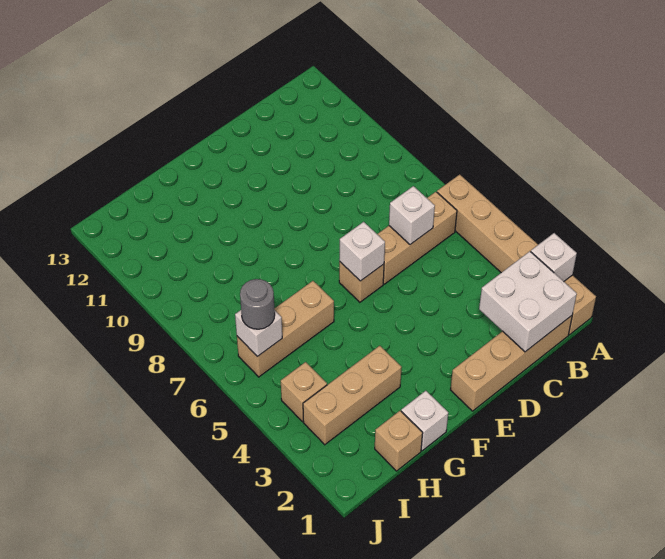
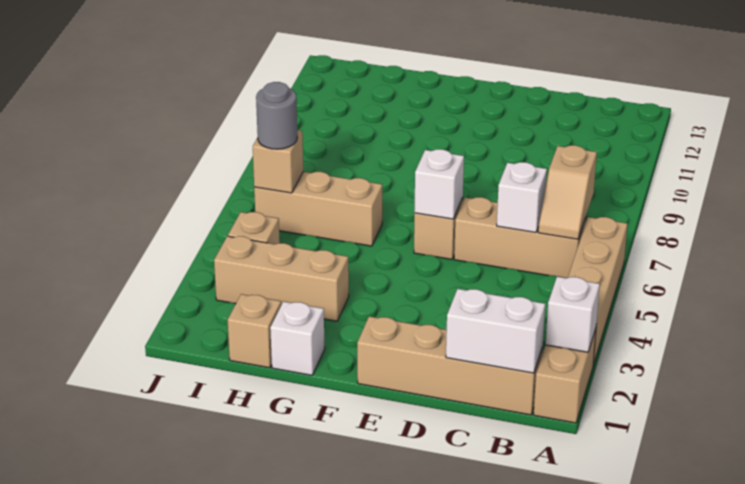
white brick B1:C2 level 2 -> white brick B1:C1 level 2
none -> tan slope B6:B7 level 2 top 7
white brick I6 level 2 -> tan brick I6 level 2

